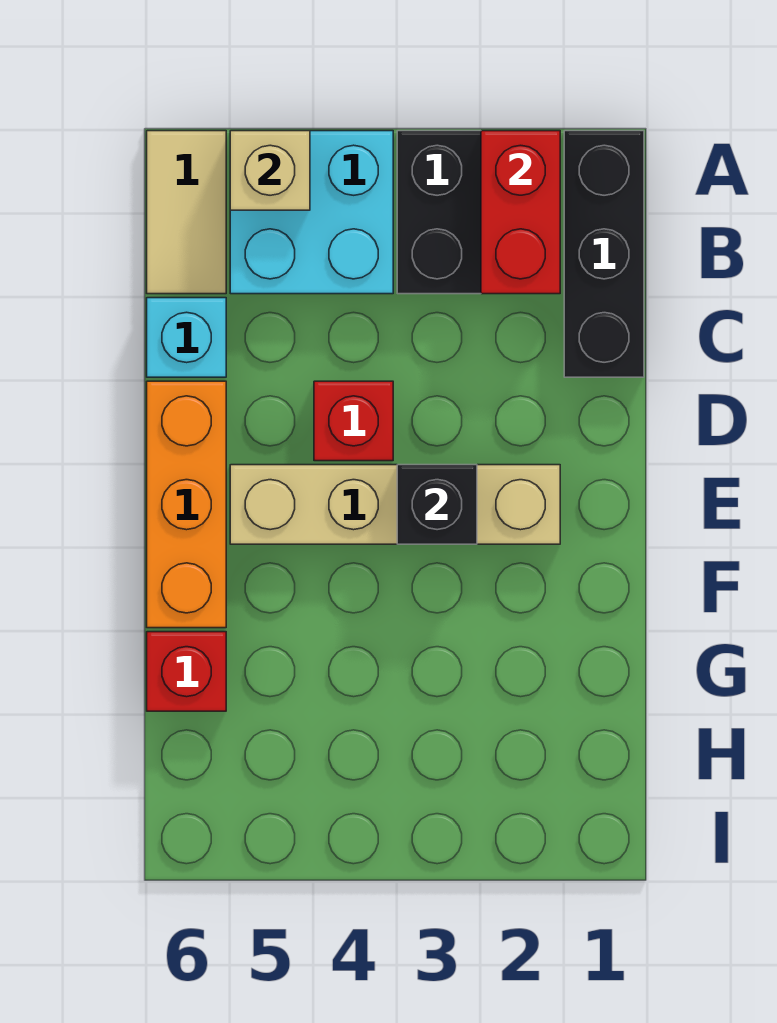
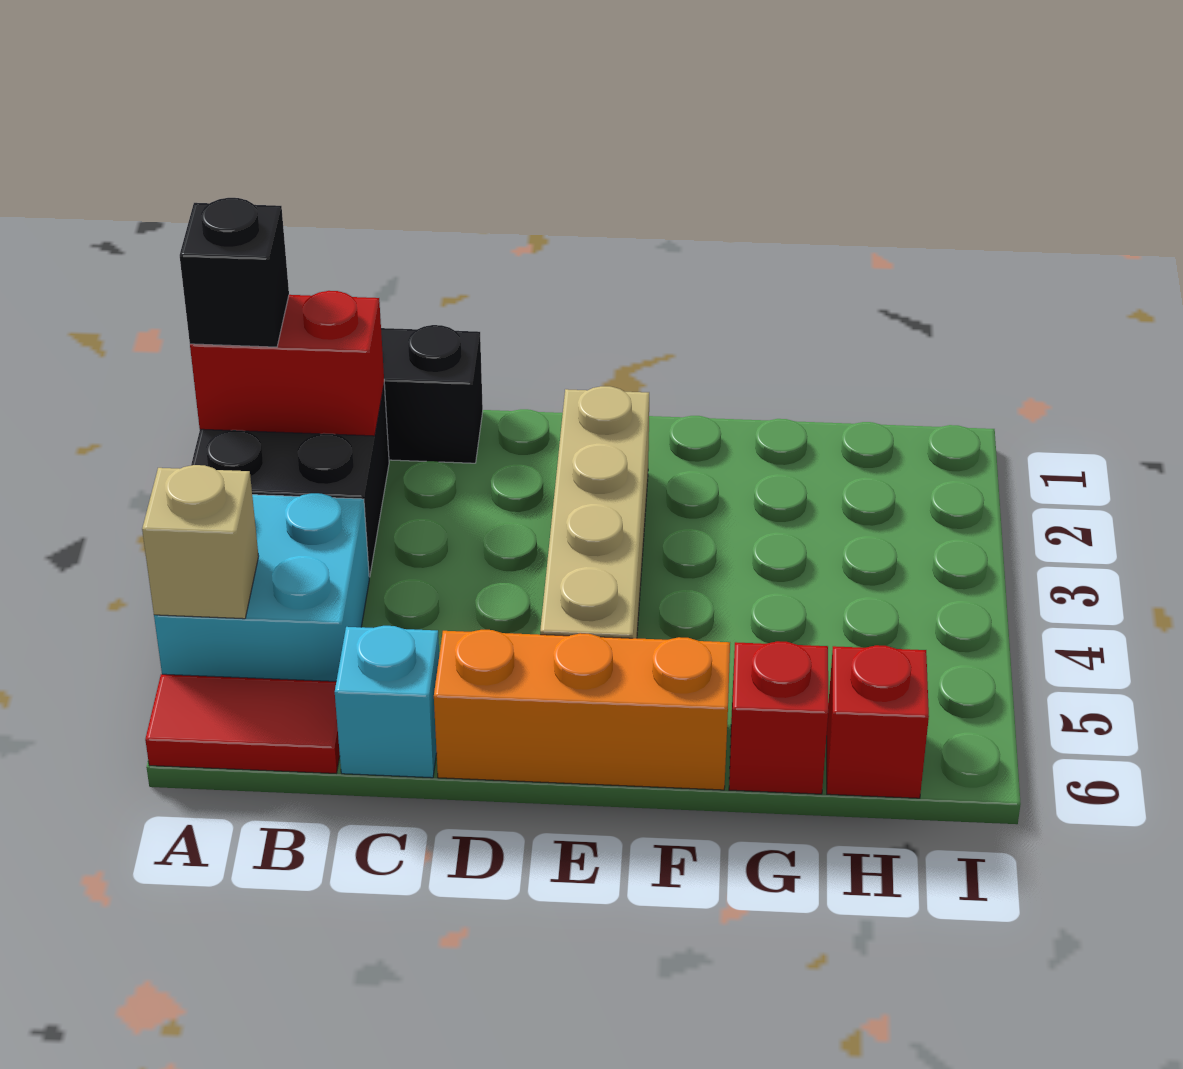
tan tile A6:B6 level 1 -> red tile A6:B6 level 1
red brick D4 level 1 -> red brick H6 level 1
black brick E3 level 2 -> black brick A2 level 3

